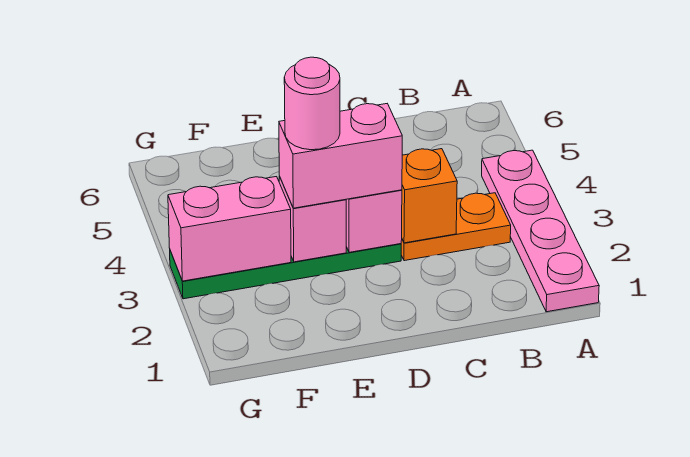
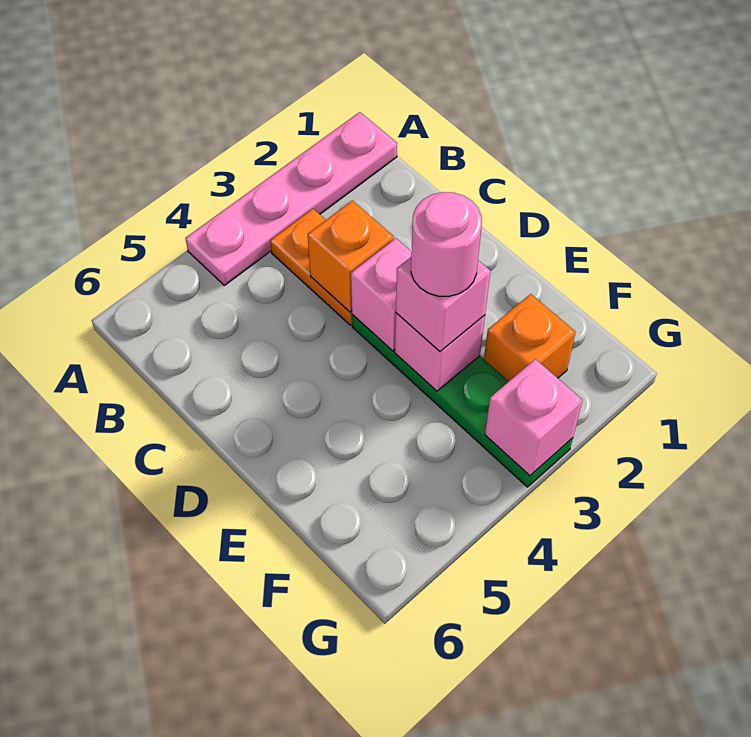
pink brick D3:E3 level 3 -> pink brick E3 level 3
none -> orange brick F2 level 1
pink brick F3:G3 level 2 -> pink brick G3 level 2

